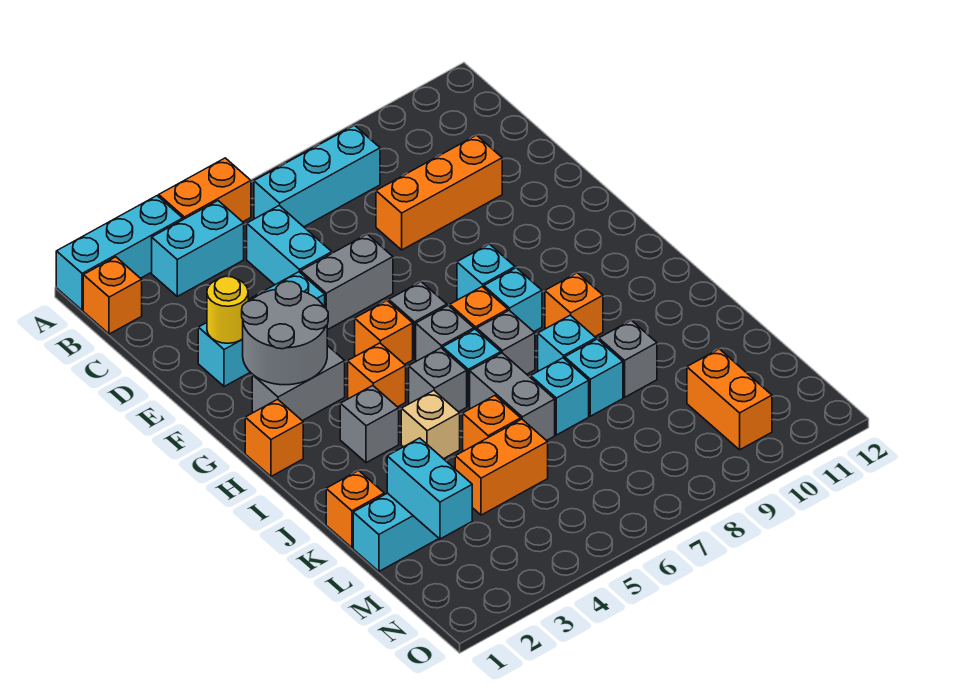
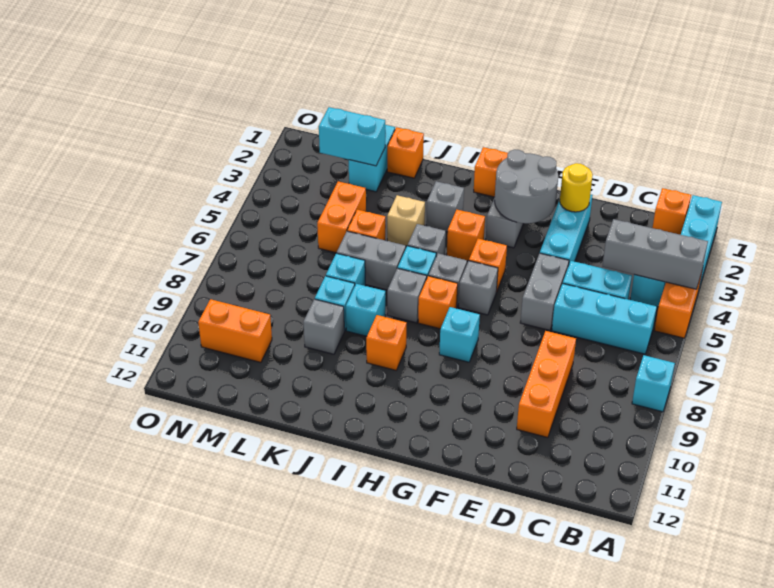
none -> grey brick A4:C4 level 2
cyan brick B6:B8 level 1 -> cyan brick B6:D6 level 1
cyan brick H8 level 1 -> cyan brick A8 level 1

